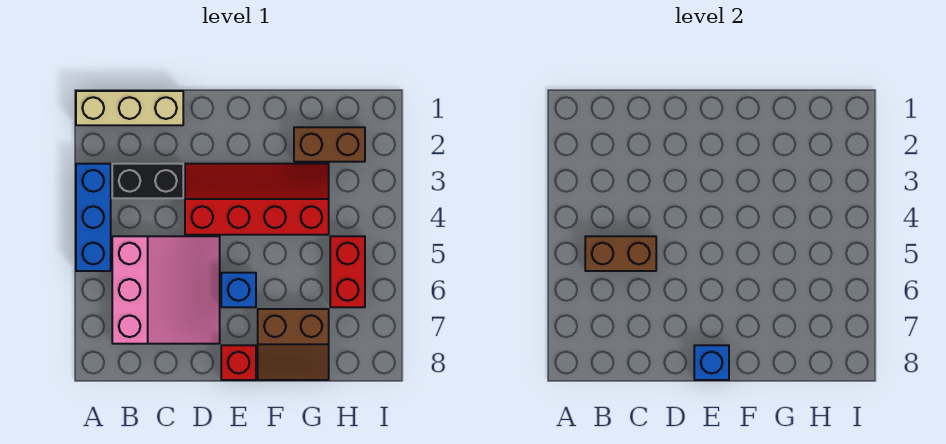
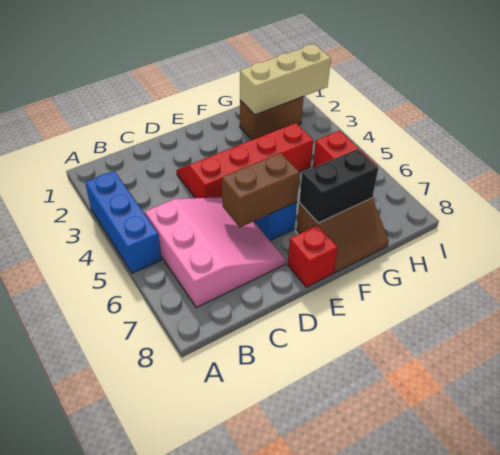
tan brick A1:C1 level 1 -> tan brick G2:I2 level 2
black brick B3:C3 level 1 -> black brick F7:G7 level 2
brown brick B5:C5 level 2 -> brown brick D6:E6 level 2
blue brick E8 level 2 -> none

